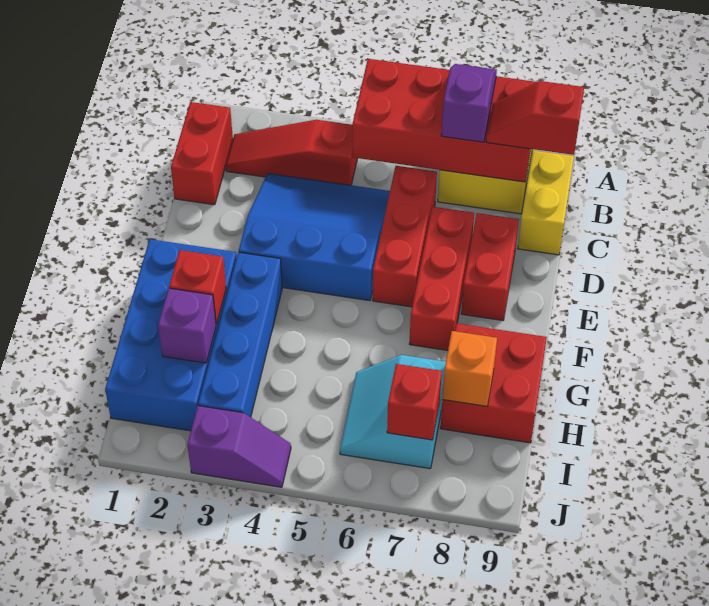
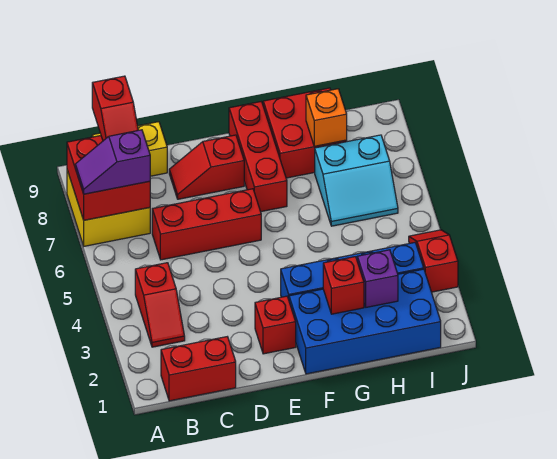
red brick A5:B8 level 2 -> red brick A7:B8 level 2
red slope B2:B4 level 1 top 4 -> red slope B3:B4 level 1 top 4
blue slope C3:E5 level 1 top E -> none
red brick D7:F7 level 1 -> red brick F7:F9 level 1
red brick D8:E8 level 1 -> red slope D8:E8 level 1 top E
red brick I7 level 2 -> red brick E2 level 1
purple slope J3:J4 level 1 top 3 -> red slope J3:J4 level 1 top 3

